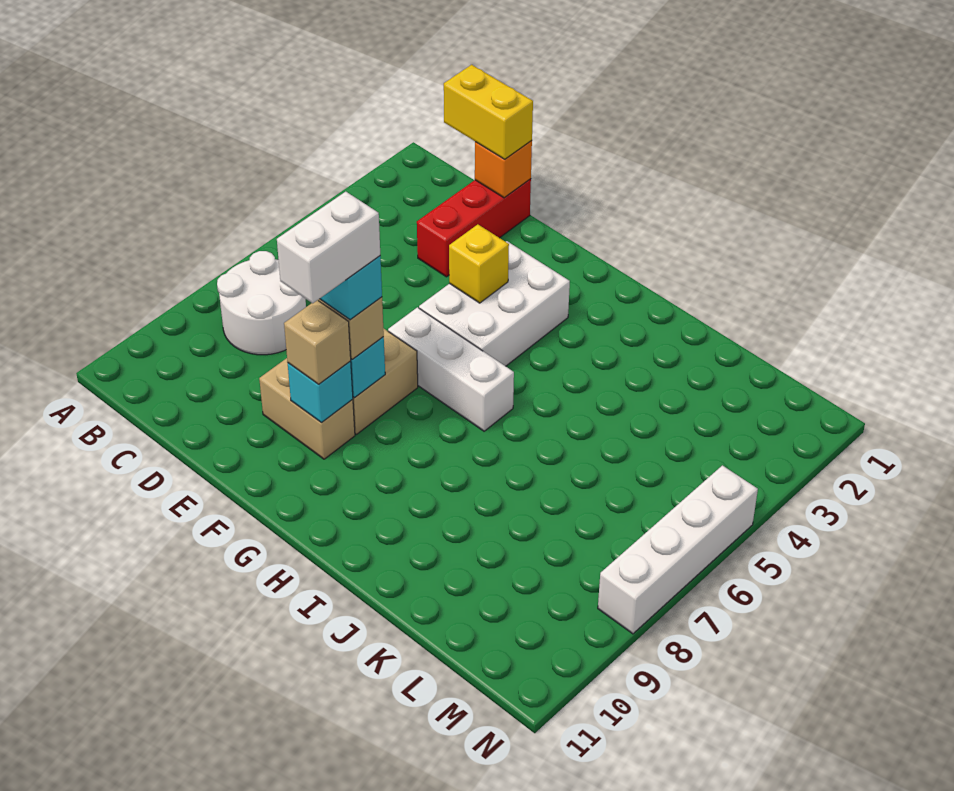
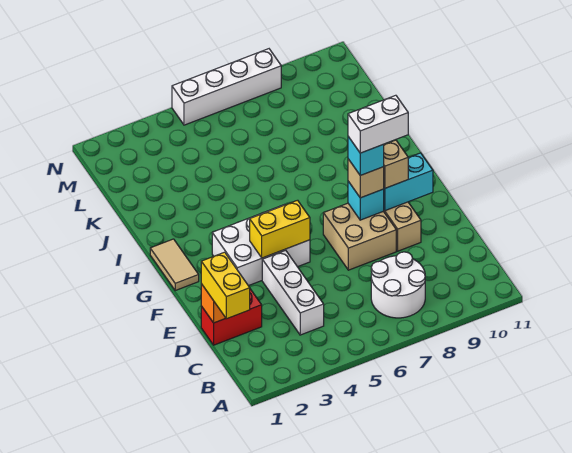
red brick D1:D3 level 1 -> red brick D1:D2 level 1
yellow brick F4 level 2 -> yellow brick F4:F5 level 2
white brick F6:H6 level 1 -> white brick C4:E4 level 1
cyan brick F9 level 2 -> cyan brick F9:F10 level 2
none -> tan tile G1:H1 level 1

